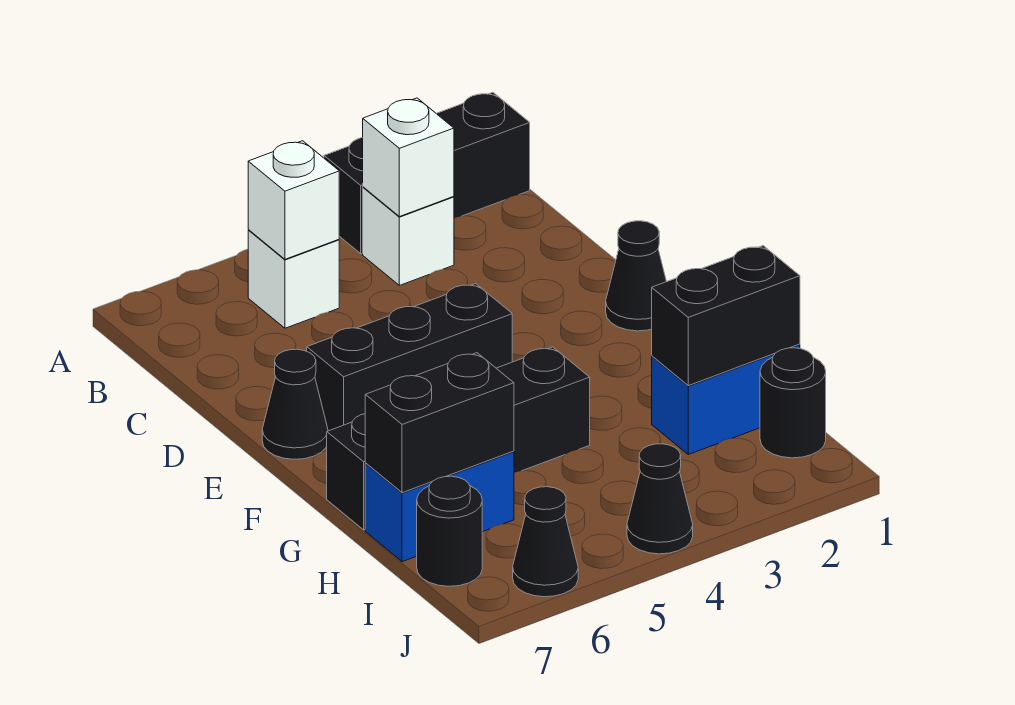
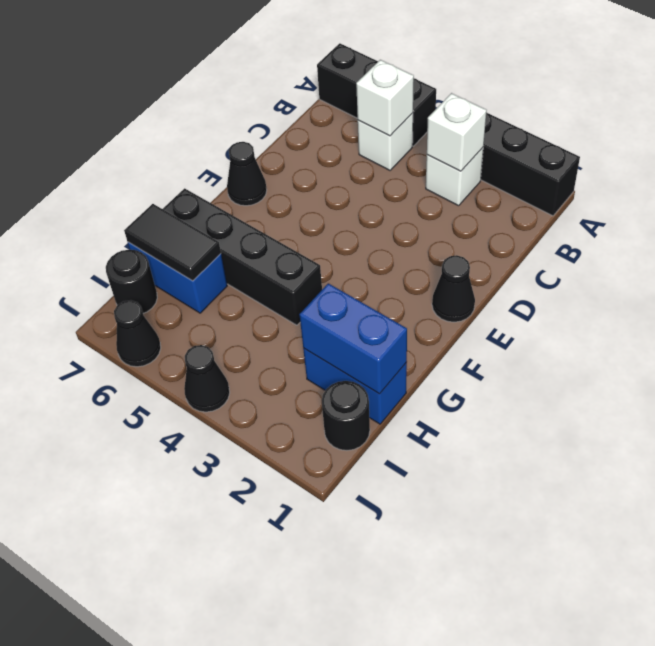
black brick E4:E6 level 1 -> black brick A5:A7 level 1
black brick H1:H2 level 2 -> blue brick H1:H2 level 2
black brick H6:H7 level 2 -> black tile H6:H7 level 2

